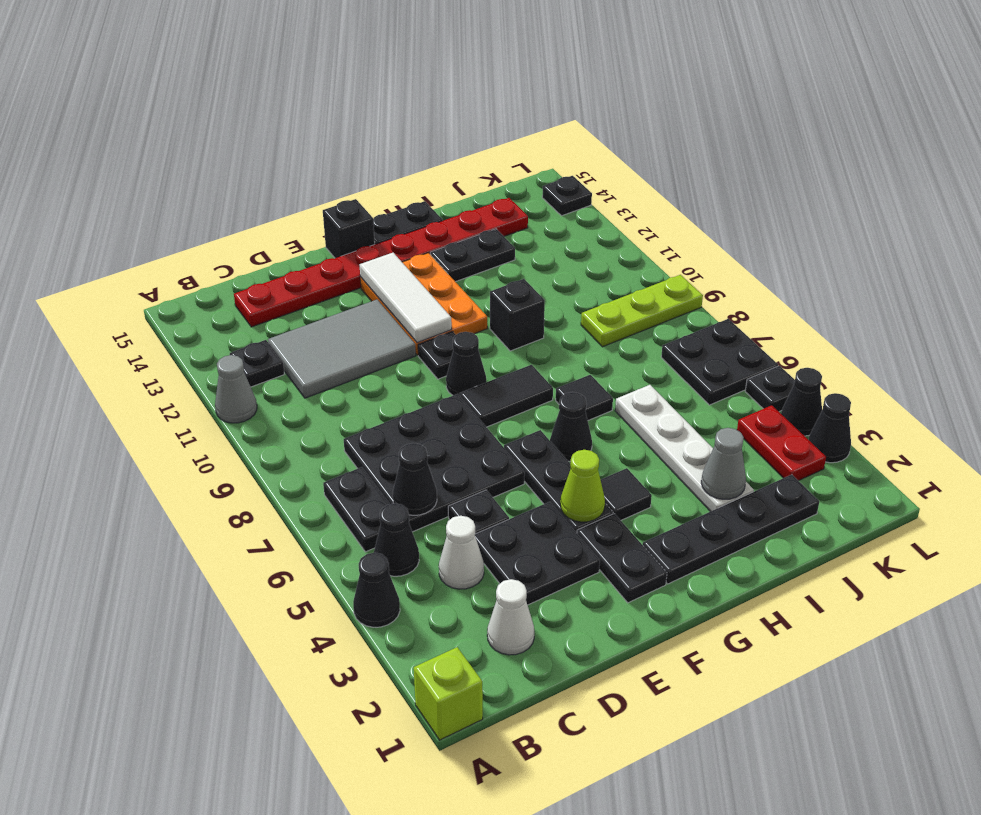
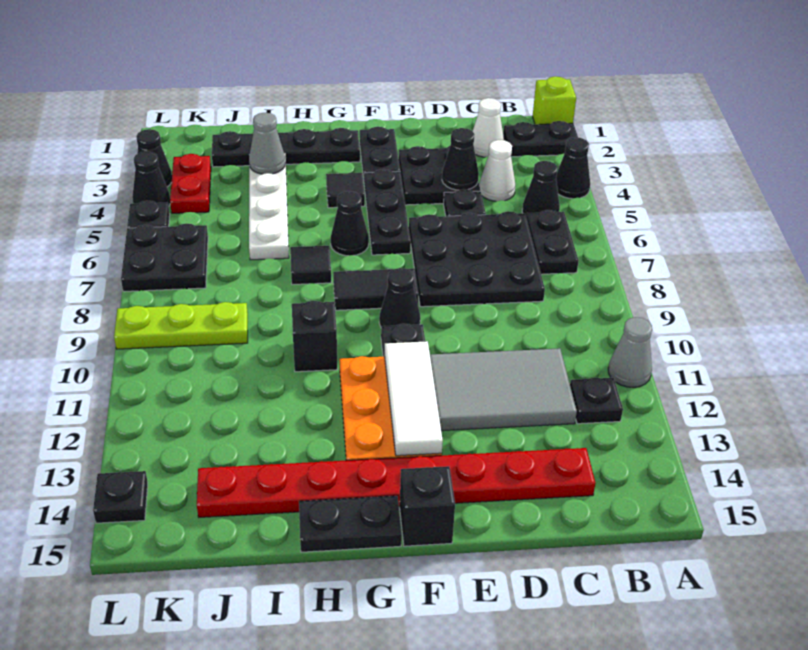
black cone C6 level 2 -> black cone D4 level 2
lime cone F4 level 2 -> none
black plate H13:I13 level 1 -> black plate A2:B2 level 1

